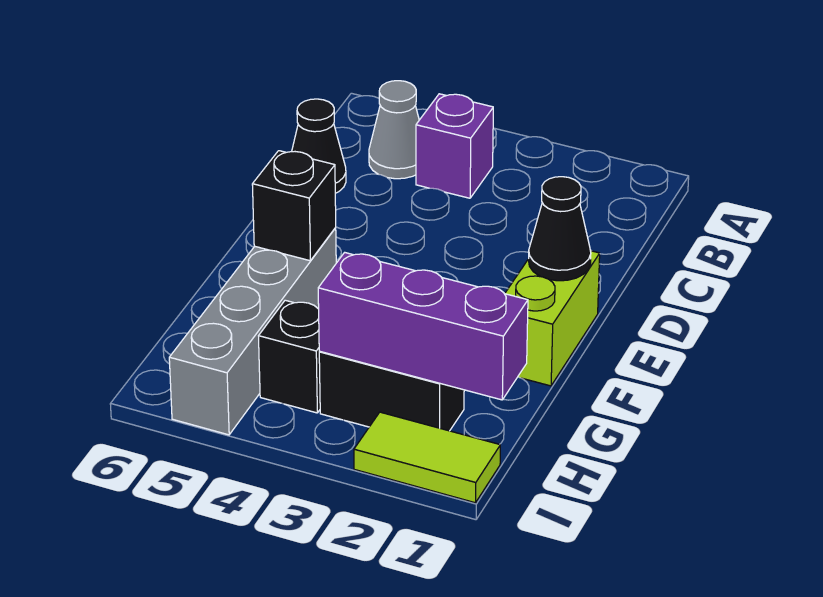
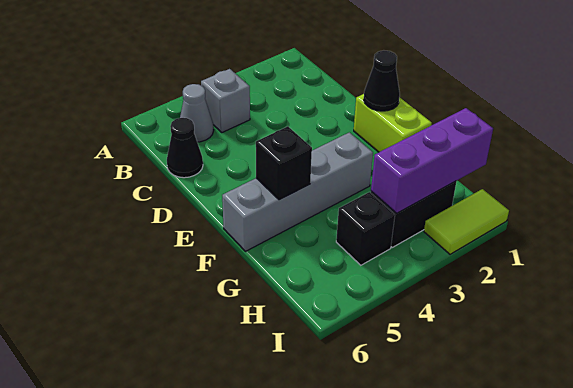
purple brick B4 level 1 -> grey brick B4 level 1
grey brick F5:I5 level 1 -> grey brick F3:F6 level 1

